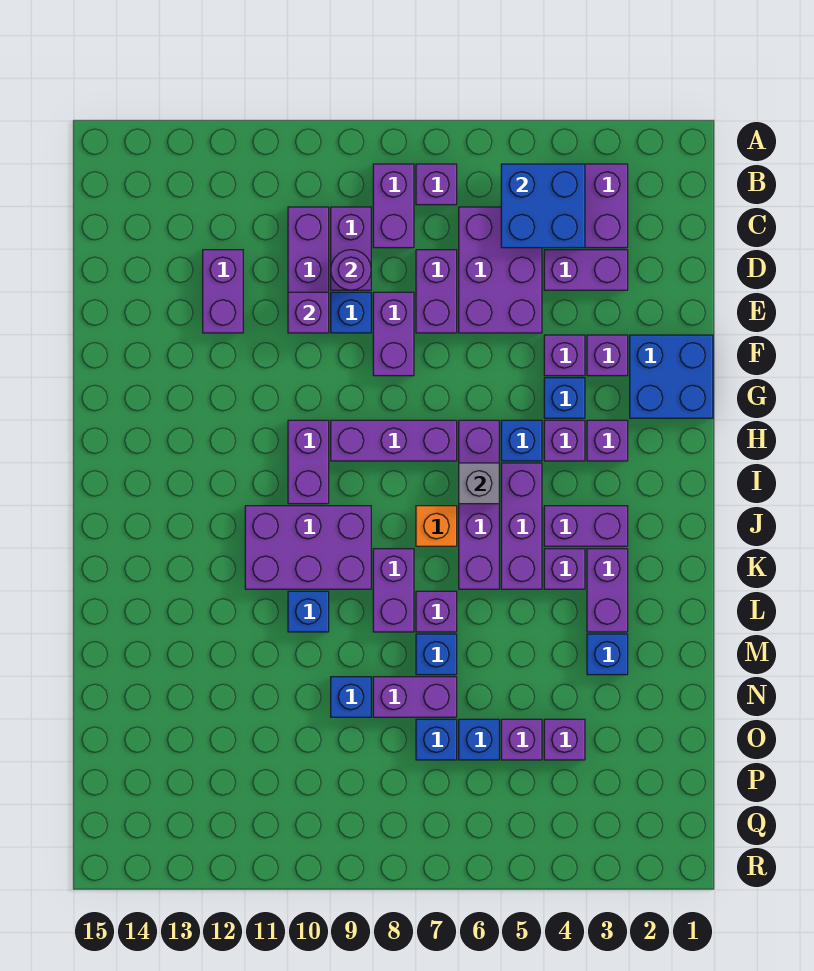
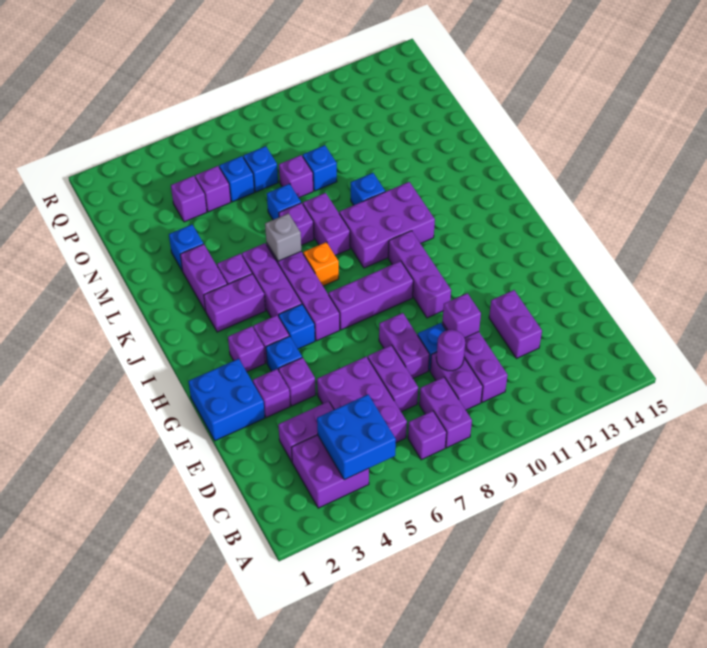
purple brick H10:I10 level 1 -> purple brick G10:I10 level 1
grey brick I6 level 2 -> grey brick K6 level 2
purple brick N7:N8 level 1 -> purple brick N8 level 1

